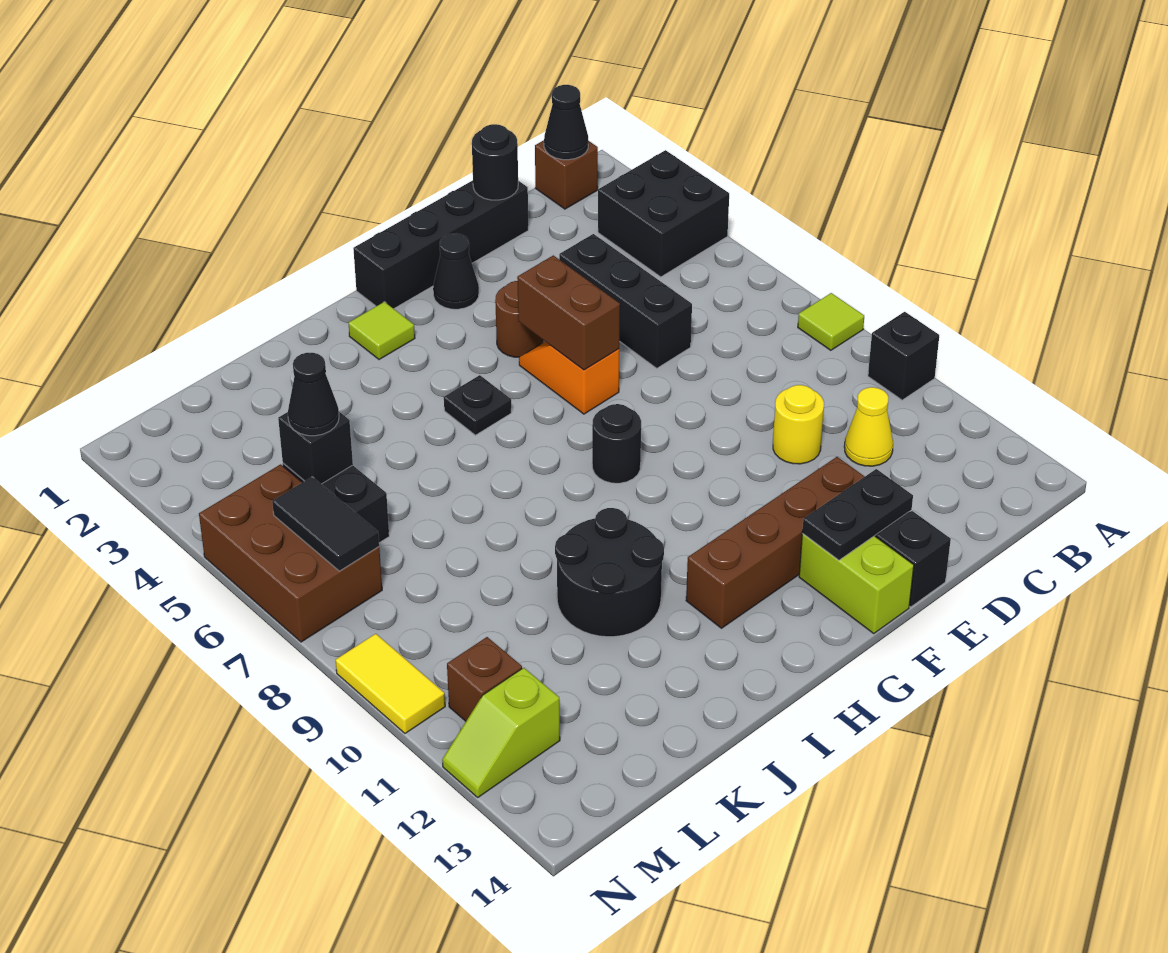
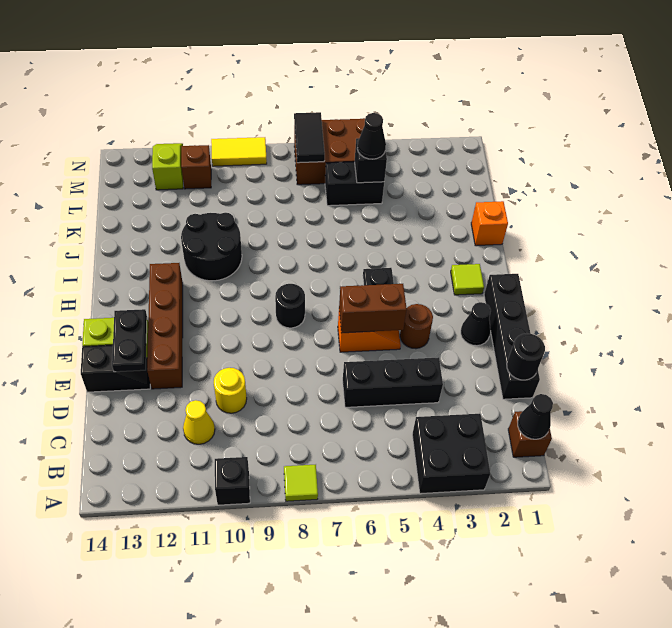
none -> orange brick J1 level 1
black tile M6:M7 level 2 -> black tile M7:N7 level 2

